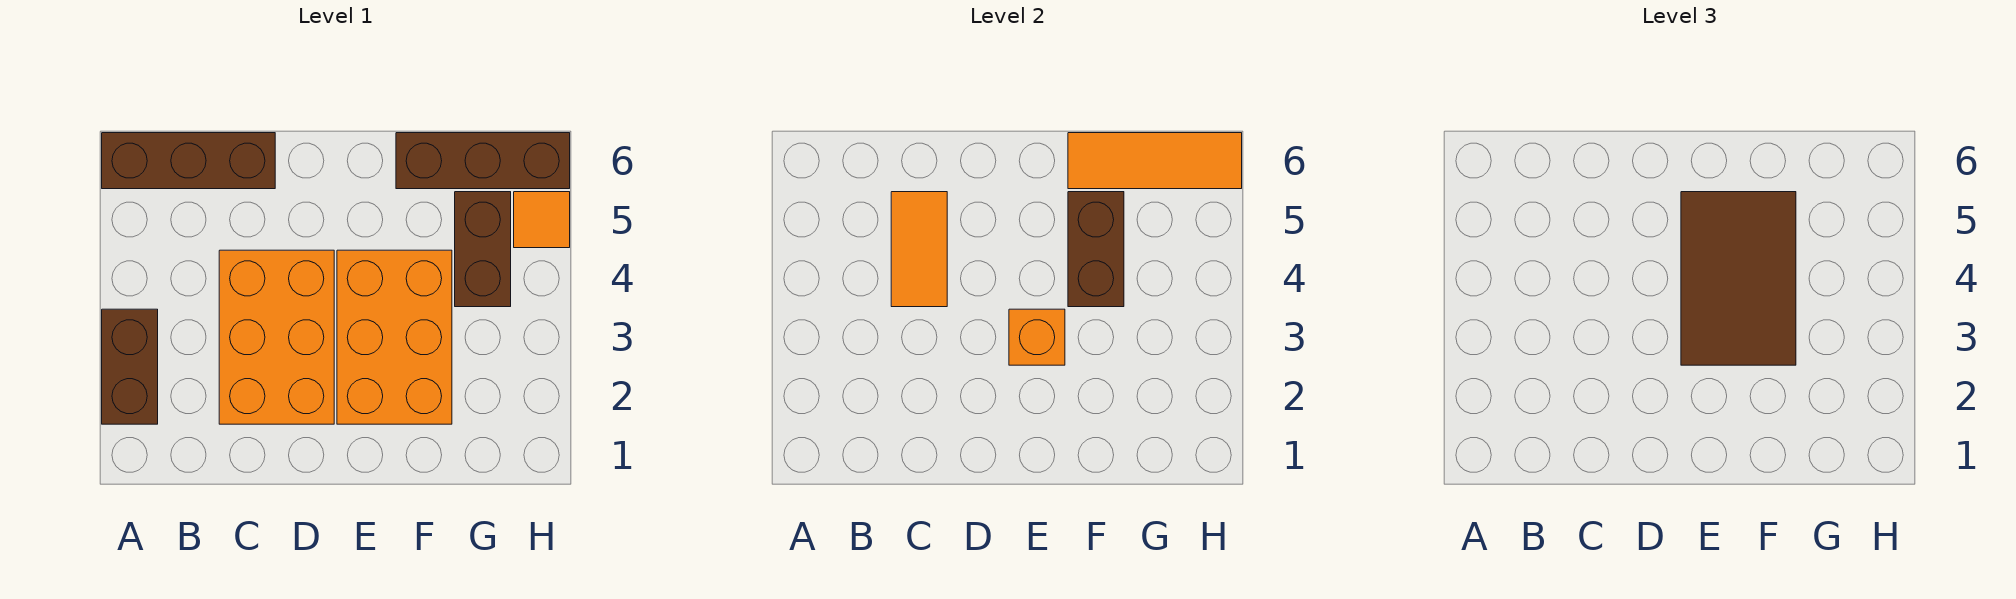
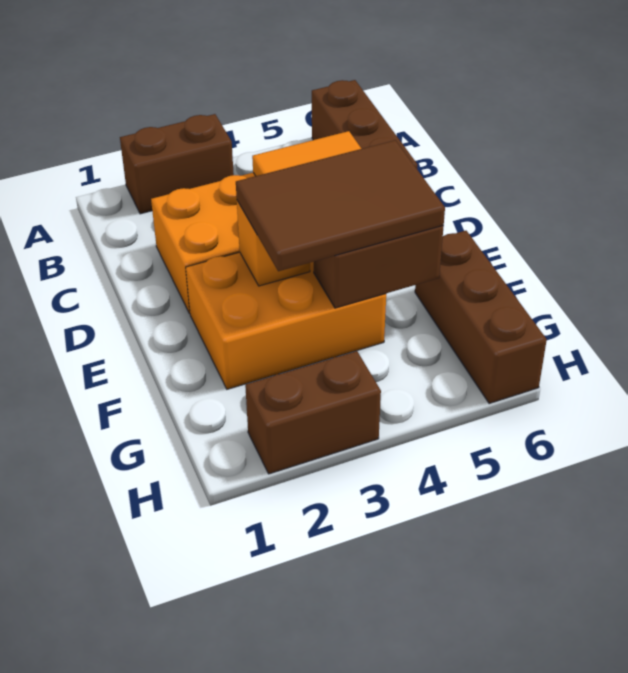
orange tile F6:H6 level 2 -> none
brown brick G4:G5 level 1 -> brown brick H2:H3 level 1
orange tile H5 level 1 -> none

